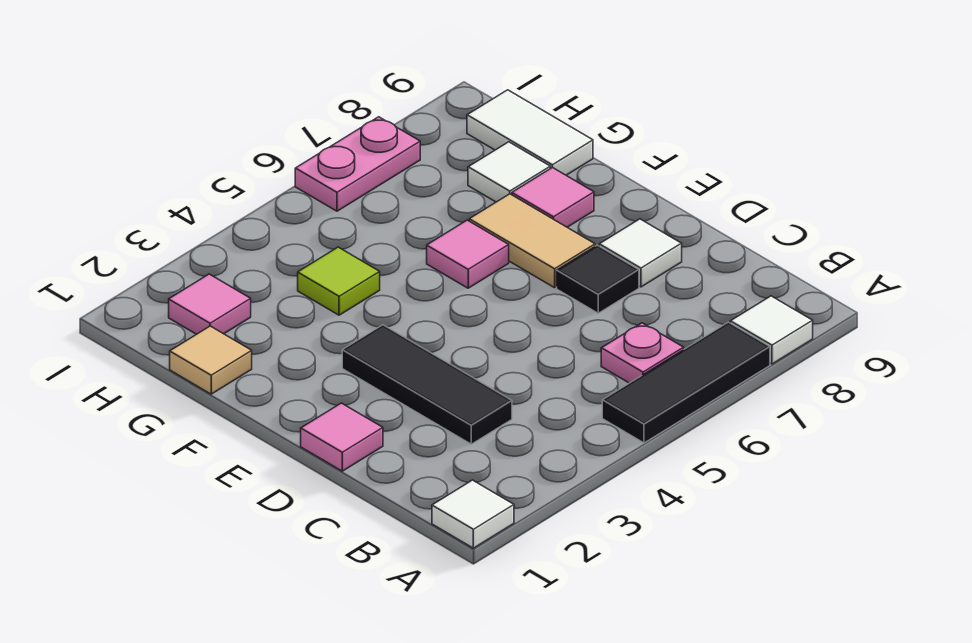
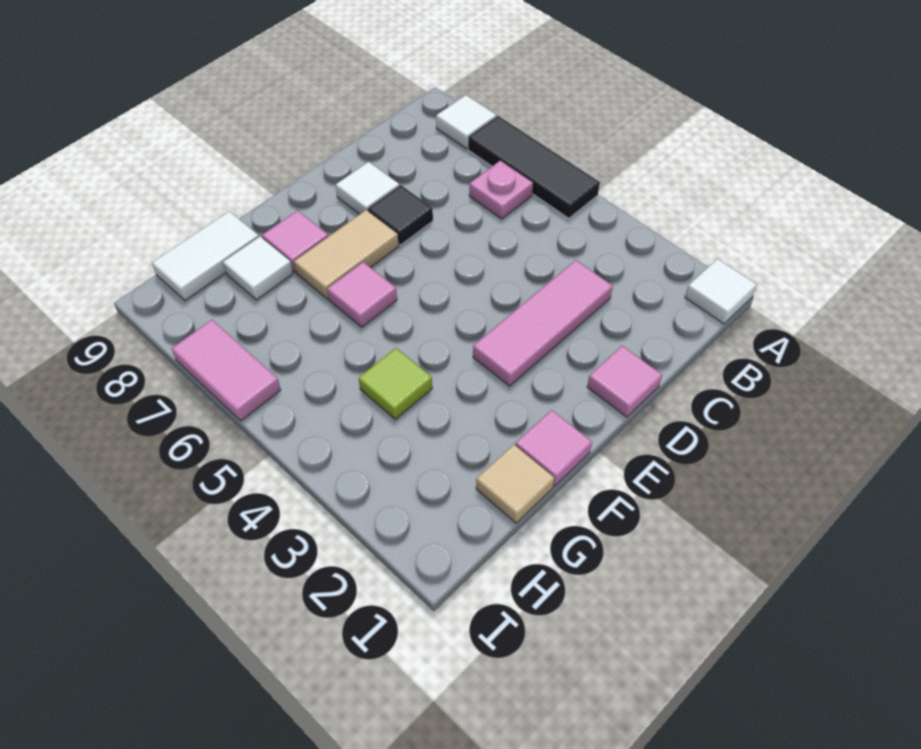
black tile C3:E3 level 1 -> pink tile C3:E3 level 1
pink tile H2 level 1 -> pink tile F1 level 1
pink plate I6:I7 level 1 -> pink tile I6:I7 level 1

